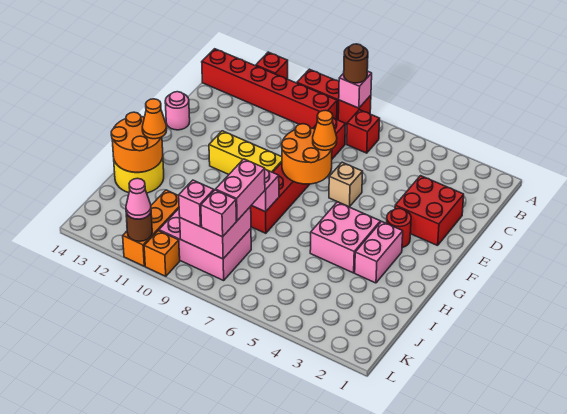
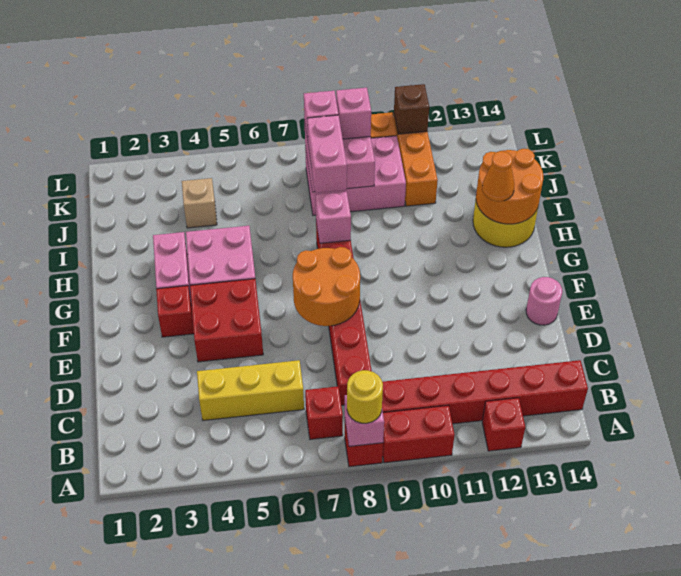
brown round brick A8 level 3 -> yellow round brick A8 level 3
red brick D2:E3 level 1 -> red brick E4:F5 level 1
tan brick E6 level 1 -> tan brick J4 level 1
orange cone E7 level 3 -> none
red round brick F3 level 1 -> red brick F3 level 1
yellow brick F9:F11 level 1 -> yellow brick C4:C6 level 1
brown round brick L11 level 2 -> brown brick L11 level 2
pink cone L11 level 3 -> none

